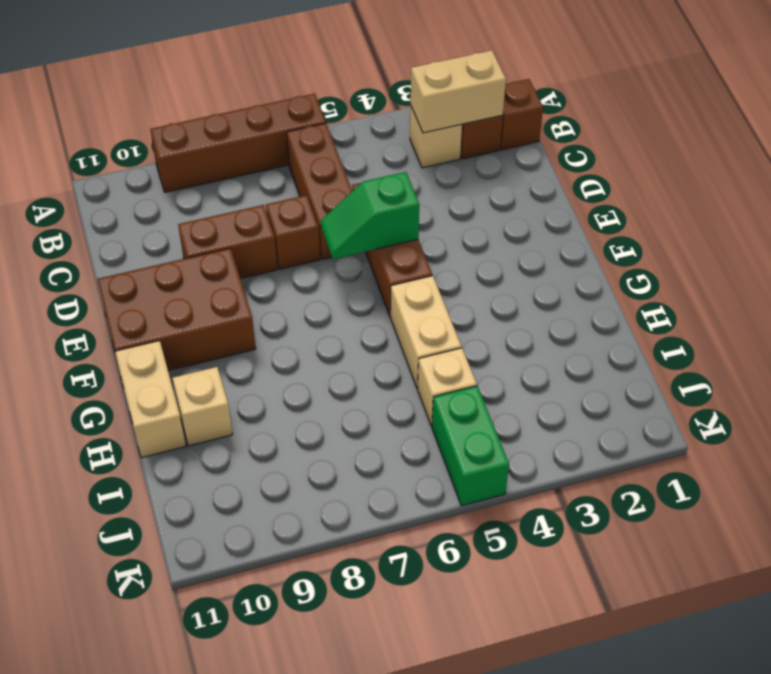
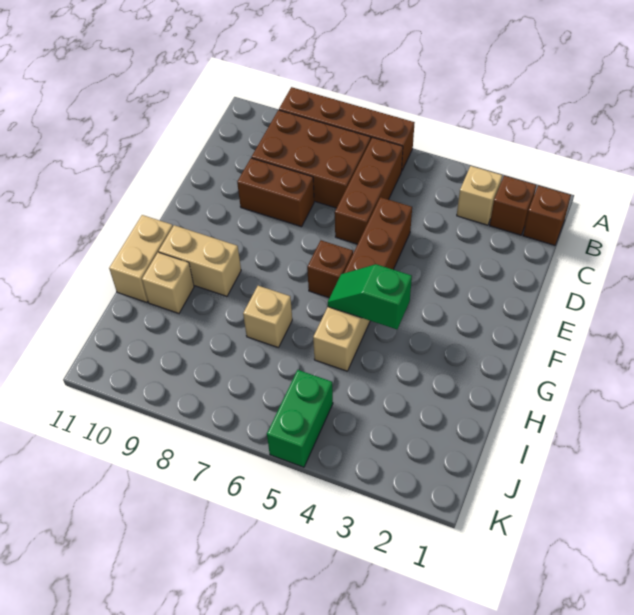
tan brick B2:B3 level 2 -> tan brick G9:G10 level 1
brown brick D7 level 1 -> brown brick F6 level 1
green slope E5:E6 level 2 top 5 -> green slope G4:G5 level 2 top 4
brown brick E9:F11 level 1 -> brown brick B7:C9 level 1
tan brick I5 level 1 -> tan brick H7 level 1

